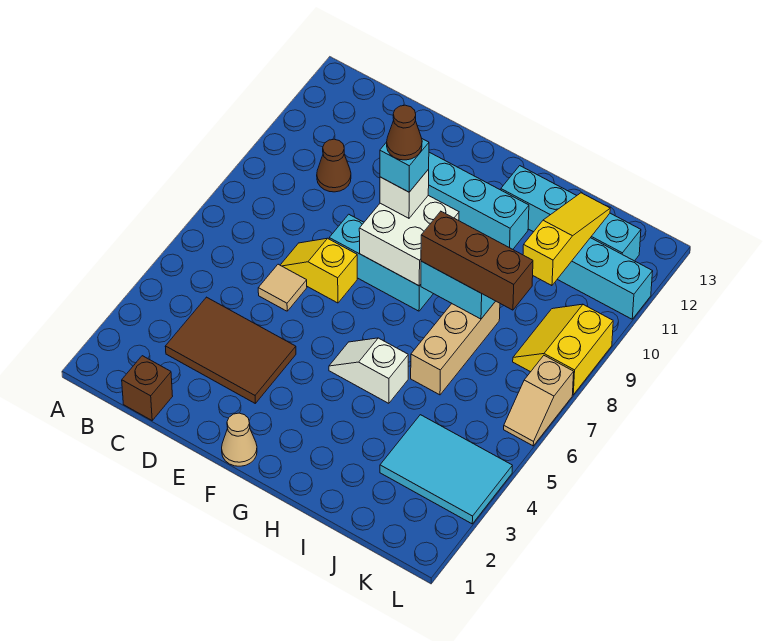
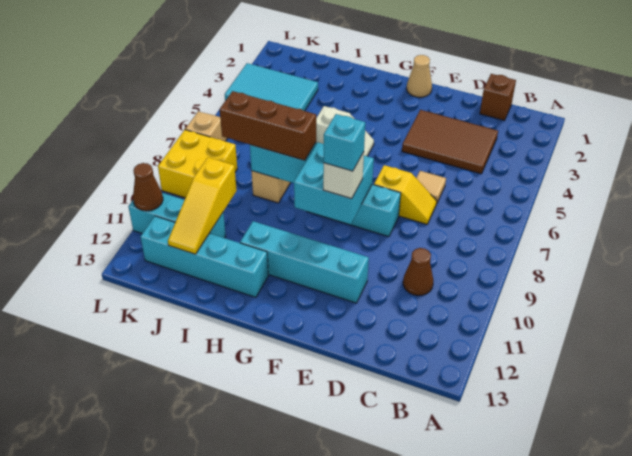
white brick F8:G9 level 2 -> cyan brick F8:G9 level 2
brown cone F9 level 5 -> brown cone L11 level 2
yellow slope K8:L9 level 1 top L -> yellow brick K8:L9 level 1

